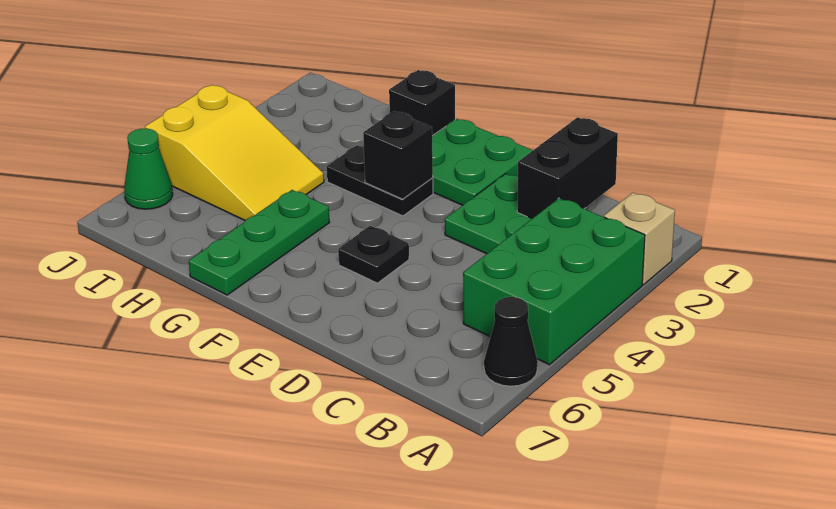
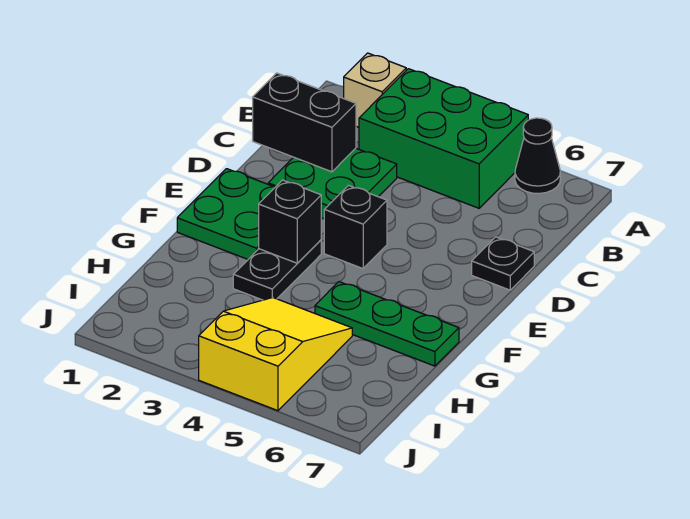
black plate E5 level 1 -> black plate D7 level 1
black brick G1 level 1 -> black brick E4 level 1
green cone J6 level 1 -> none

